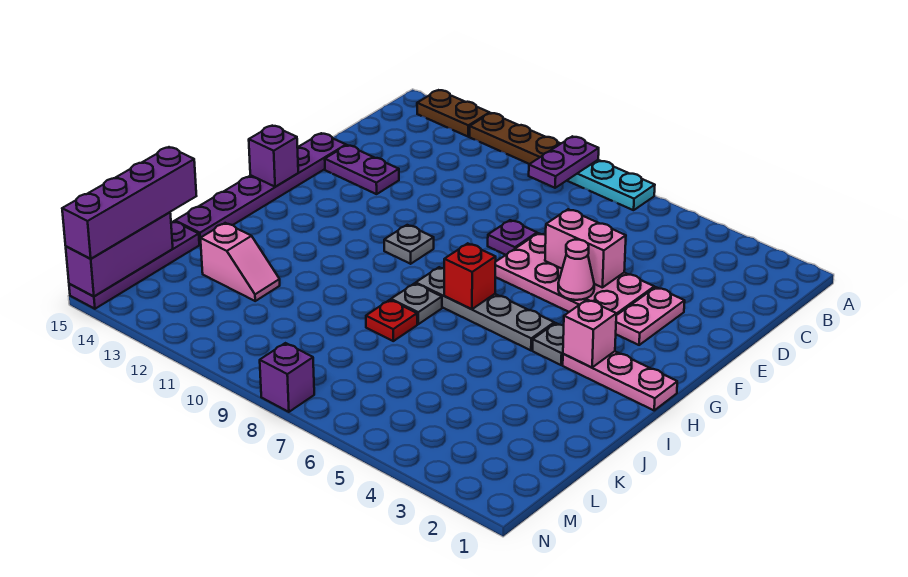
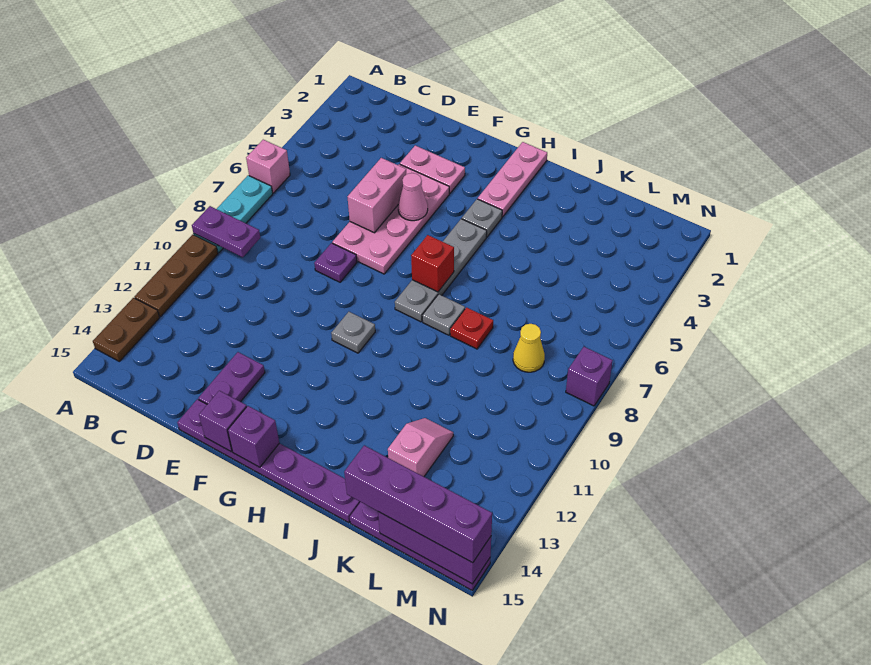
none -> purple brick F15 level 2
pink brick H3 level 2 -> pink brick A6 level 1
none -> yellow cone L8 level 1

